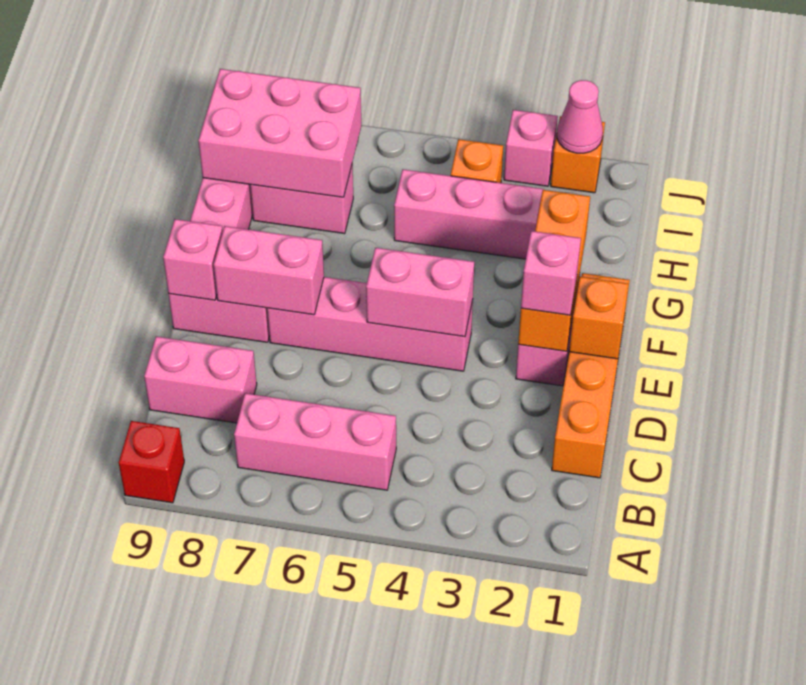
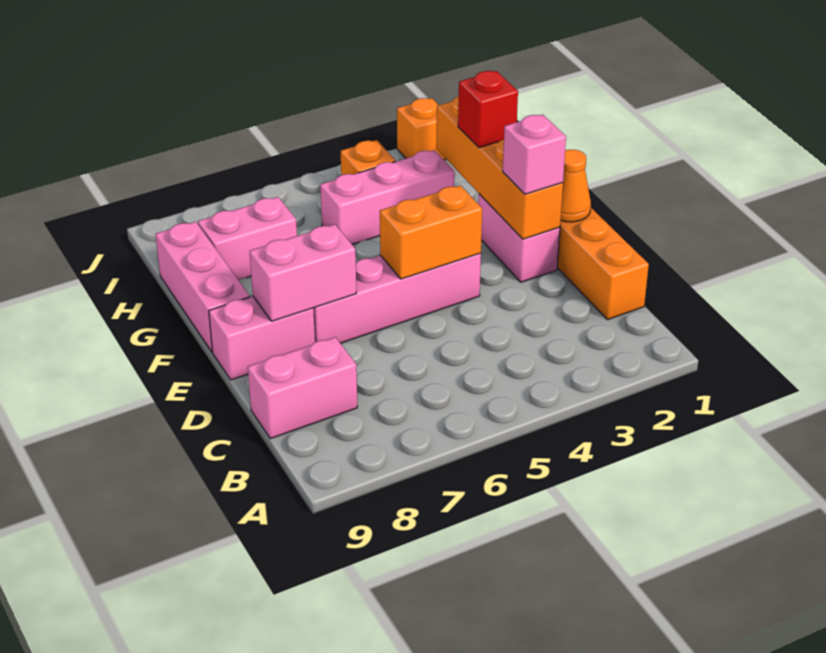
red brick A9 level 1 -> red brick G2 level 3
pink brick B5:B7 level 1 -> none
orange brick E1 level 2 -> orange cone E1 level 2
orange brick E2:G2 level 2 -> orange brick E2:H2 level 2
pink brick E4:E5 level 2 -> orange brick E4:E5 level 2
pink brick E9 level 2 -> none
pink brick H7:I9 level 2 -> none
pink cone J2 level 2 -> none
pink brick J3 level 1 -> none

